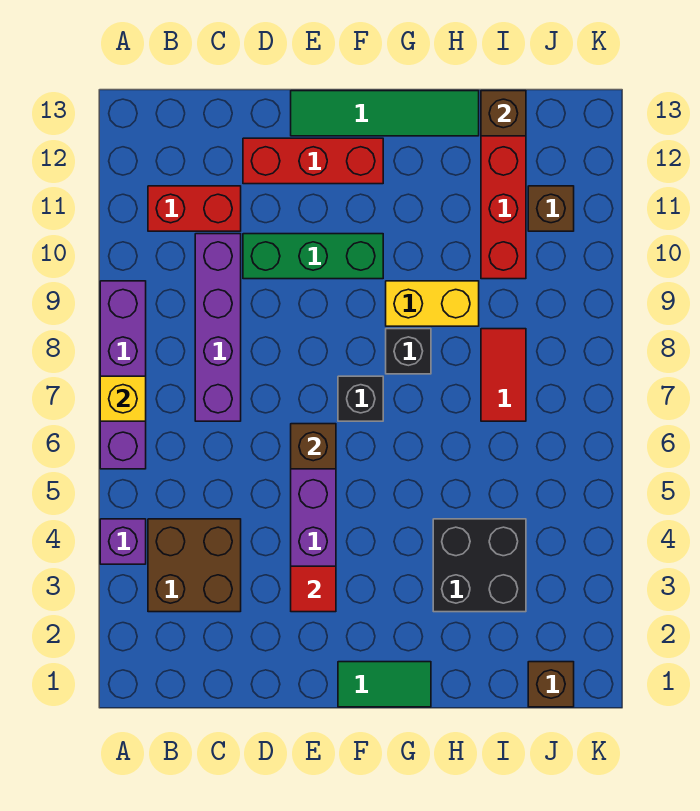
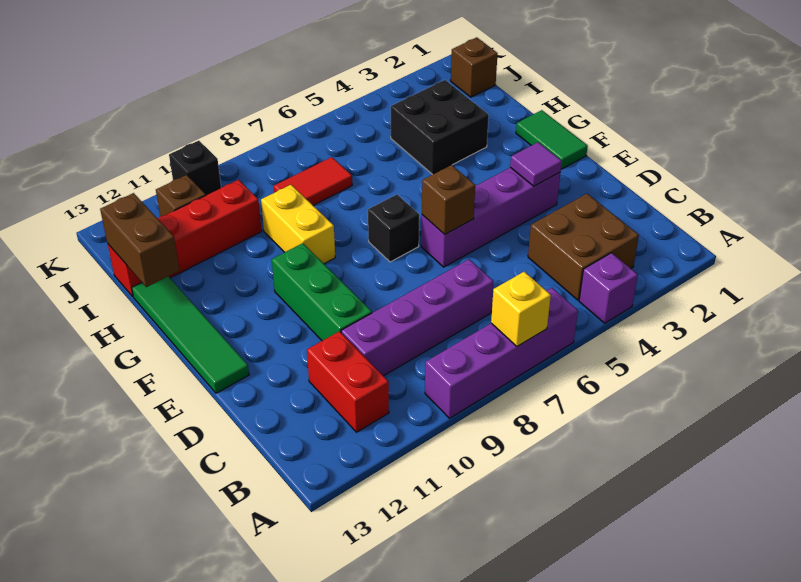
red brick D12:F12 level 1 -> none
red tile E3 level 2 -> purple tile E3 level 2
black brick G8 level 1 -> black brick K10 level 1
brown brick I13 level 2 -> brown brick H13:I13 level 2

